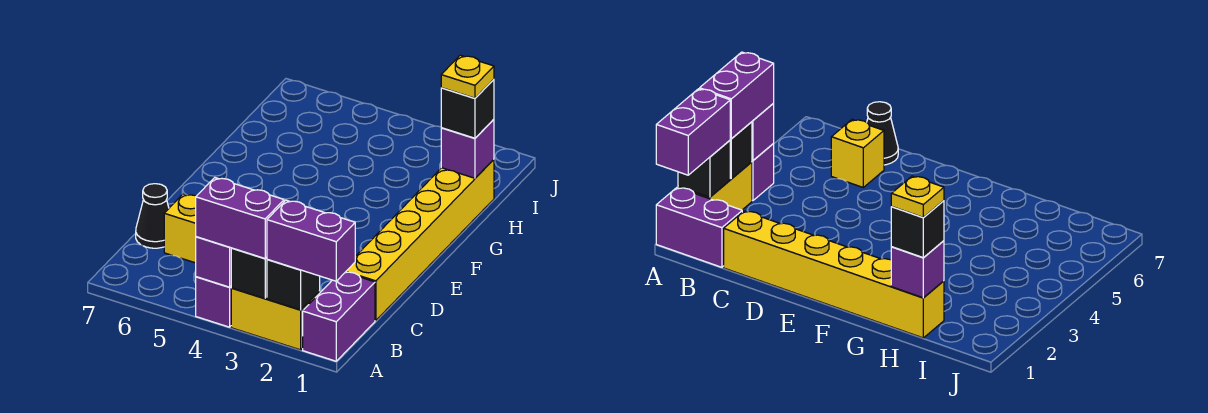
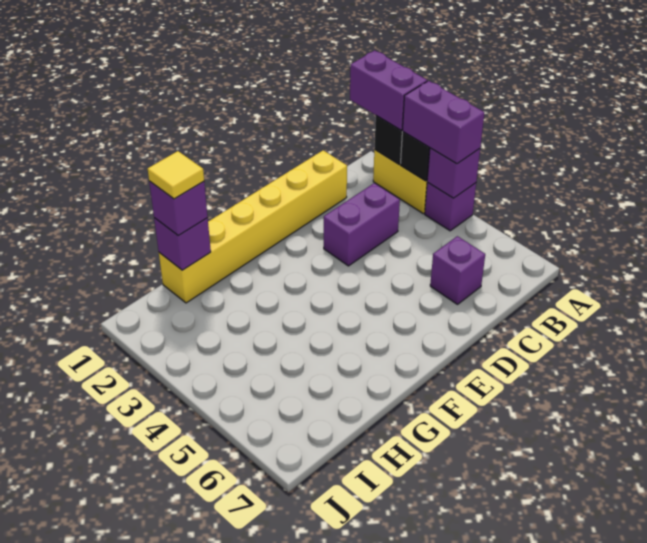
purple brick A1:B1 level 1 -> purple brick C3:D3 level 1
yellow brick C6 level 1 -> purple brick C6 level 1
black cone C7 level 1 -> none
black brick H1 level 3 -> purple brick H1 level 3
yellow plate H1 level 4 -> yellow tile H1 level 4

